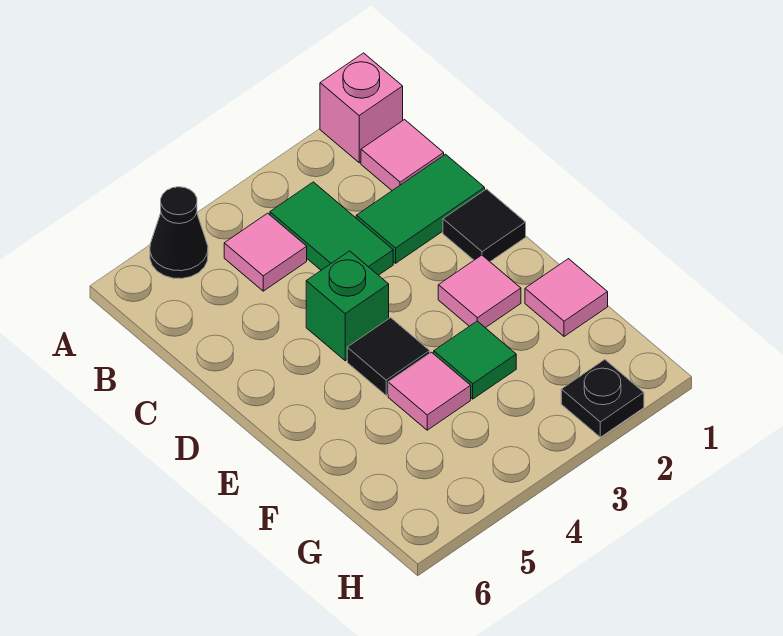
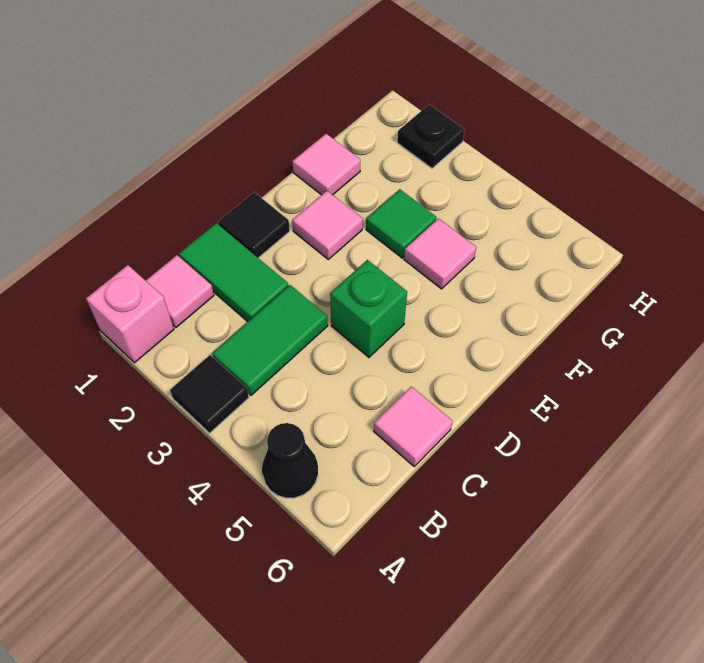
pink tile B4 level 1 -> pink tile C6 level 1
black tile E4 level 1 -> black tile A3 level 1

